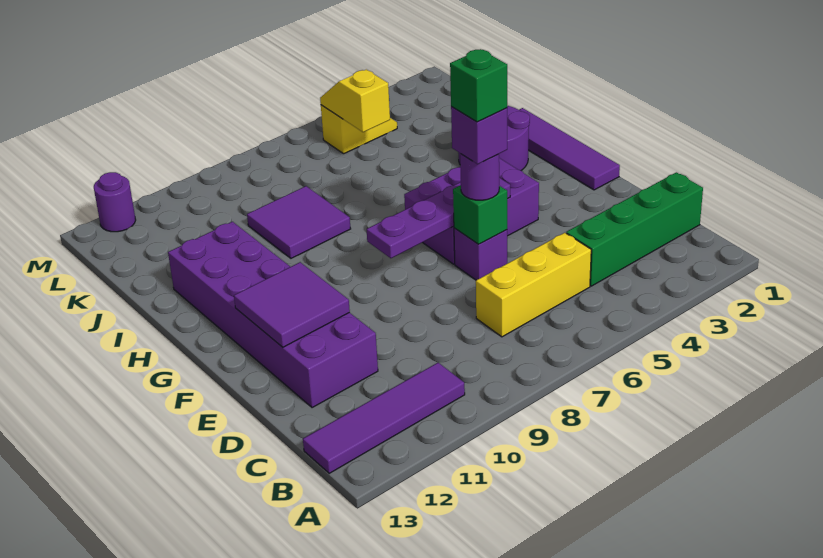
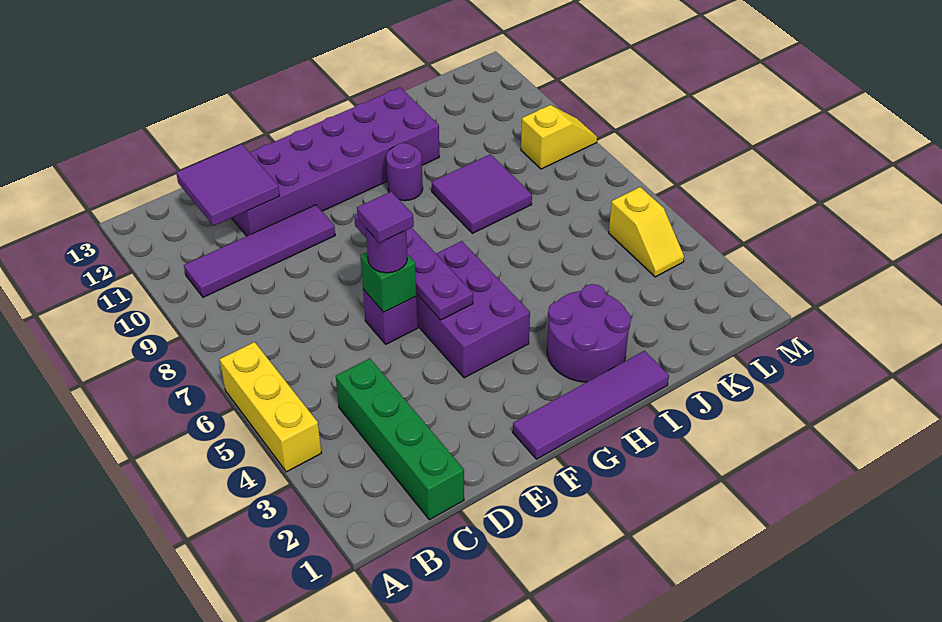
purple tile B10:B13 level 1 -> purple tile B10:E10 level 1
yellow brick C5:C7 level 1 -> yellow brick A4:A6 level 1
purple brick E6 level 4 -> purple tile E6 level 4
green brick E6 level 5 -> none
purple tile E11:F12 level 2 -> purple tile C11:D12 level 2
yellow slope K5:L5 level 2 top K -> yellow slope L9:M9 level 1 top L
purple round brick M12 level 1 -> purple round brick H10 level 1

